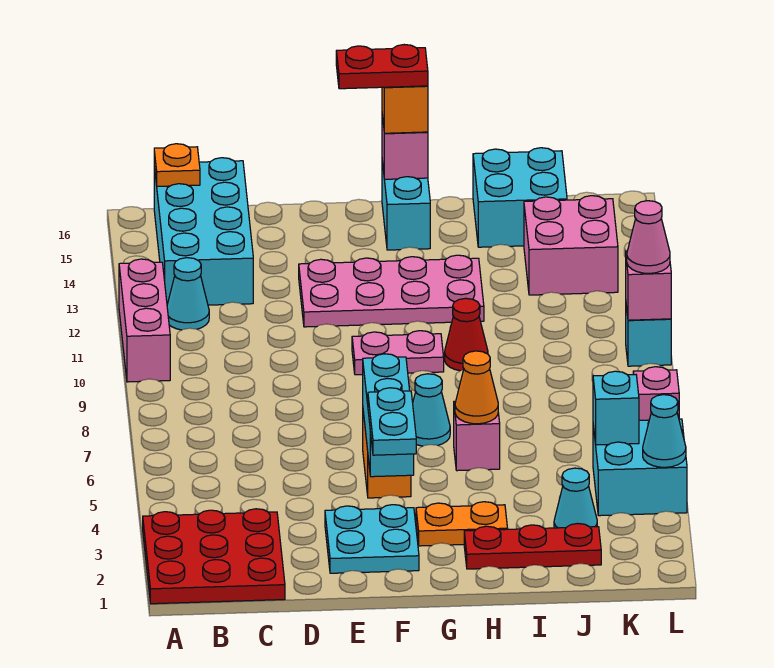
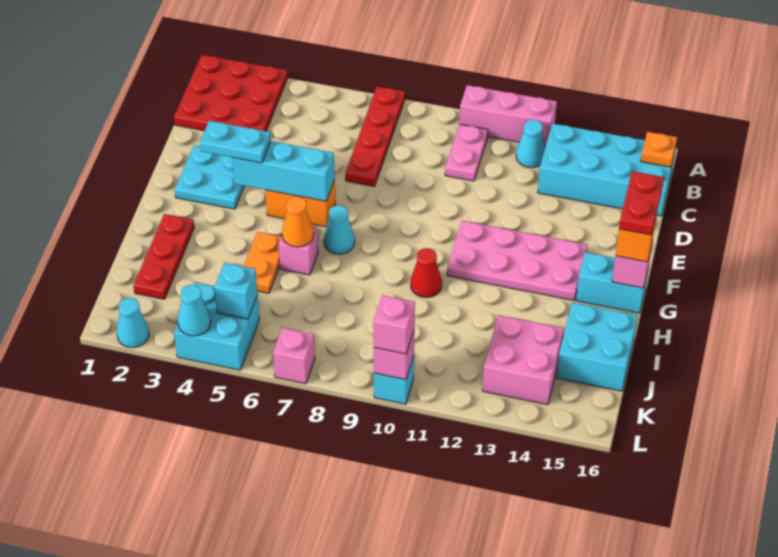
none -> red plate A7:D7 level 1
pink plate E12:H13 level 1 -> pink plate F11:G14 level 1
pink plate F10:G10 level 1 -> pink plate B10:C10 level 1
orange plate G3:H3 level 1 -> orange plate H5:I5 level 1
cyan cone J3 level 1 -> cyan cone L2 level 1
pink cone L10 level 3 -> pink brick L10 level 3

